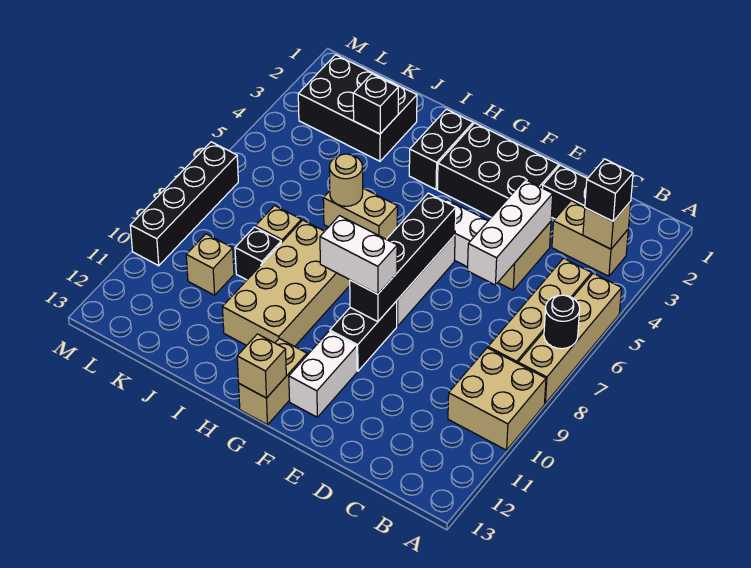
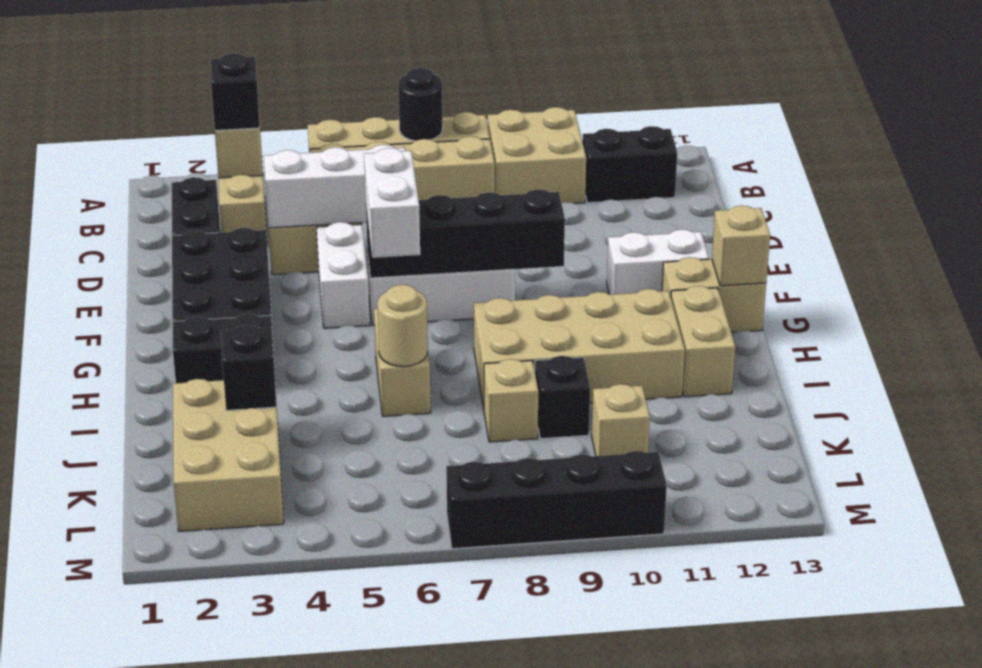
black brick F9:F10 level 1 -> black brick B11:B12 level 1
white brick F9:G9 level 3 -> white brick F6:G6 level 3
none -> tan brick H12:I12 level 1
black brick J2:L3 level 1 -> tan brick J2:L3 level 1

